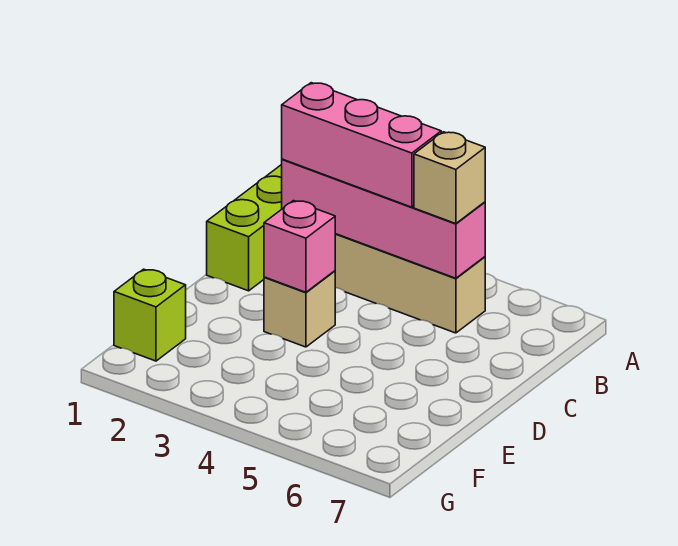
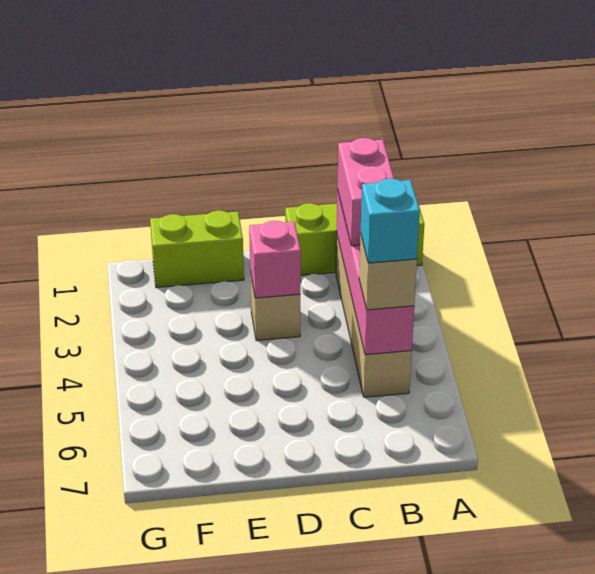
pink brick B2:B4 level 3 -> pink brick B2:B3 level 3
none -> cyan brick B5 level 4
lime brick F1 level 1 -> lime brick E1:F1 level 1

